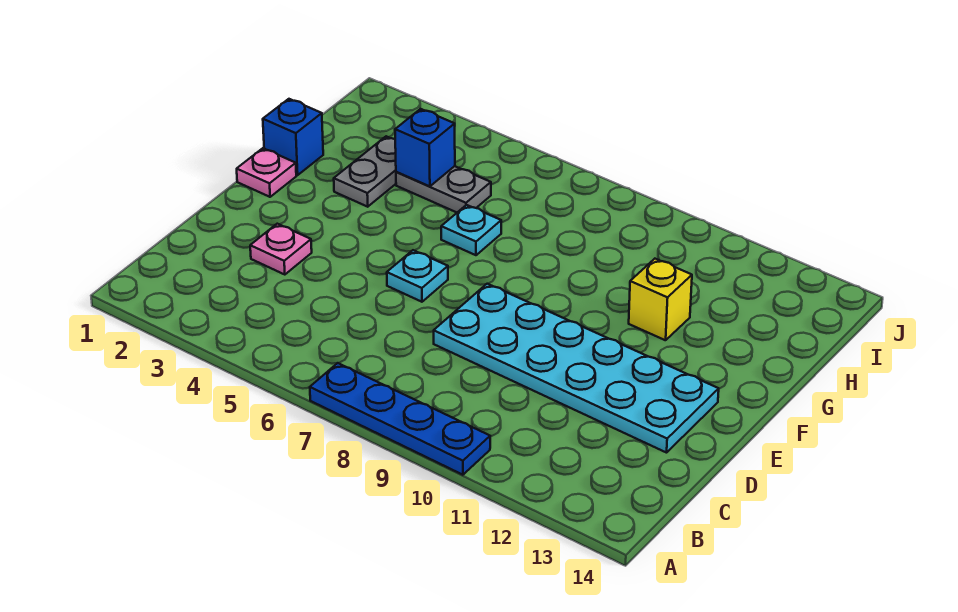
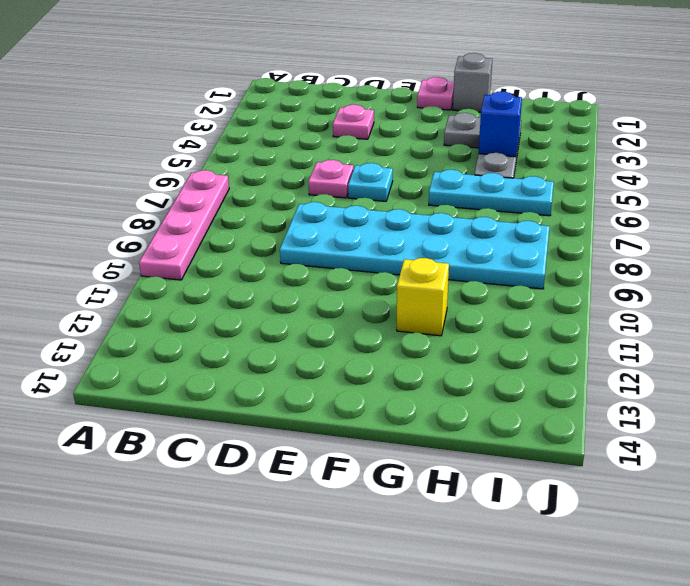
blue plate A7:A10 level 1 -> pink plate A7:A10 level 1
none -> pink plate D6 level 1
cyan plate D8:E13 level 1 -> cyan plate D8:I9 level 1
blue brick G1 level 1 -> grey brick G1 level 1
cyan plate G6 level 1 -> cyan plate G6:I6 level 1

